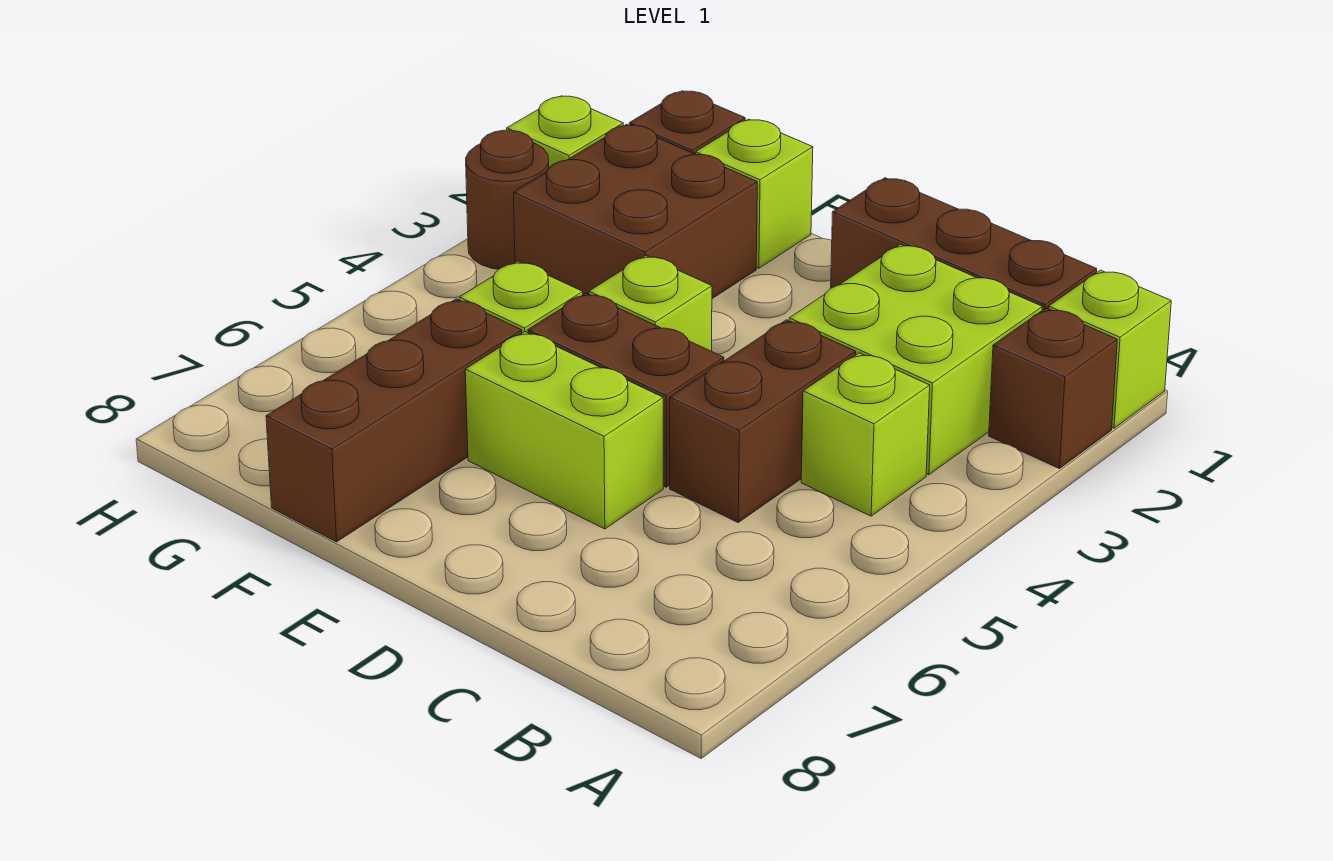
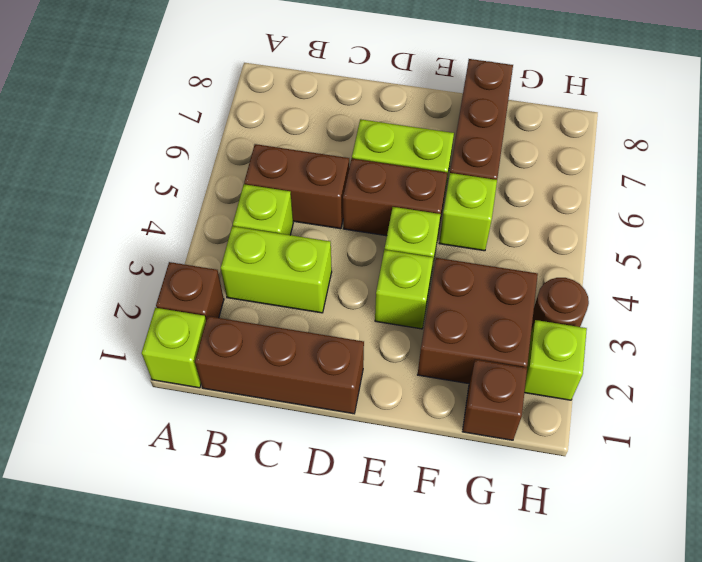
lime brick B2:C3 level 1 -> lime brick B3:C3 level 1
brown brick C4:C5 level 1 -> brown brick B5:C5 level 1
lime brick F1 level 1 -> lime brick E3 level 1

